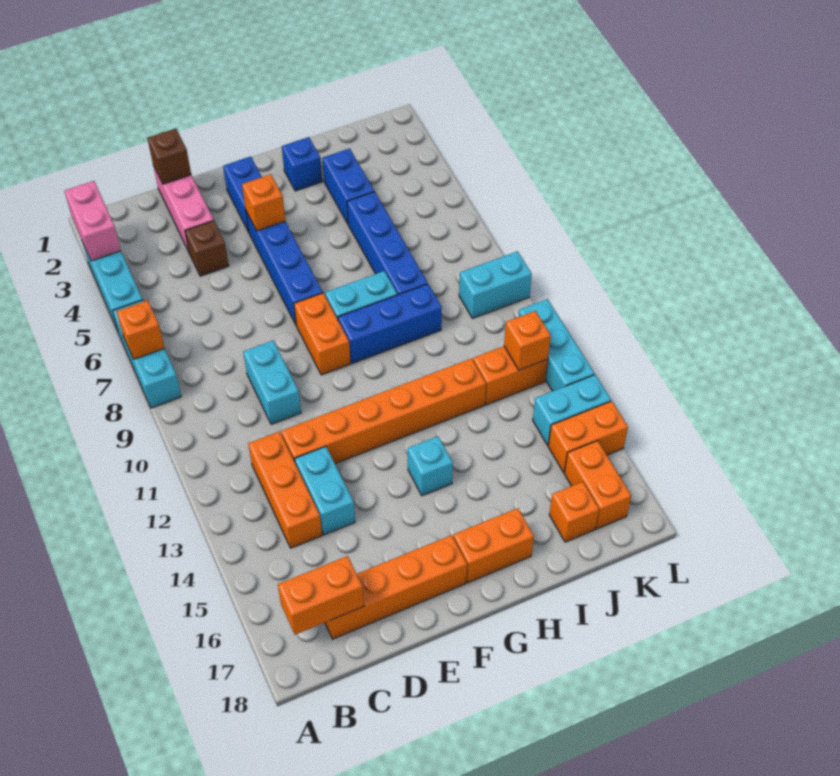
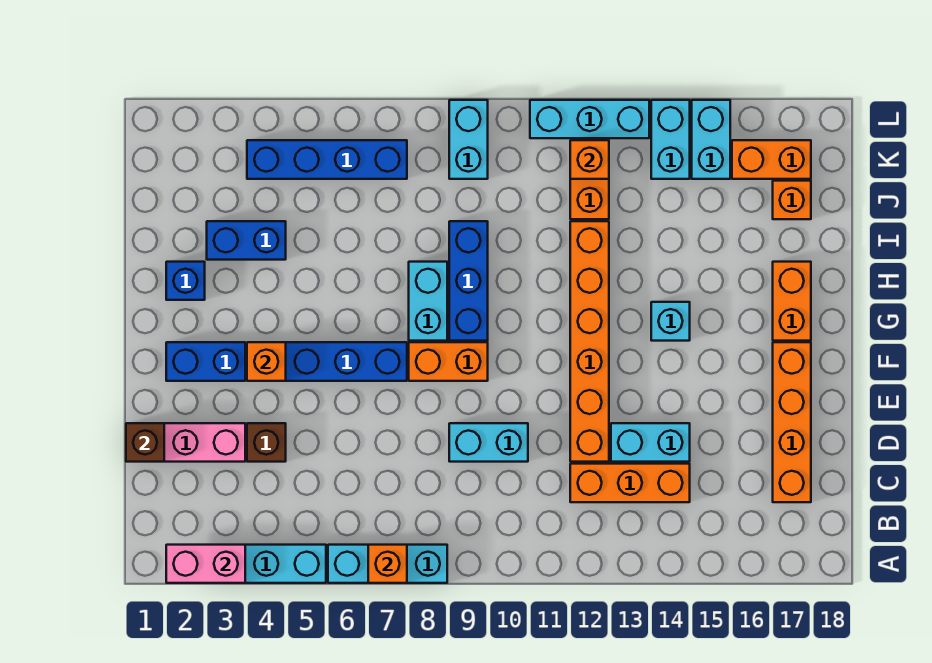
orange brick B17:C17 level 2 -> none
blue brick I5:I8 level 1 -> blue brick K4:K7 level 1
orange brick K15:L15 level 1 -> cyan brick K15:L15 level 1

